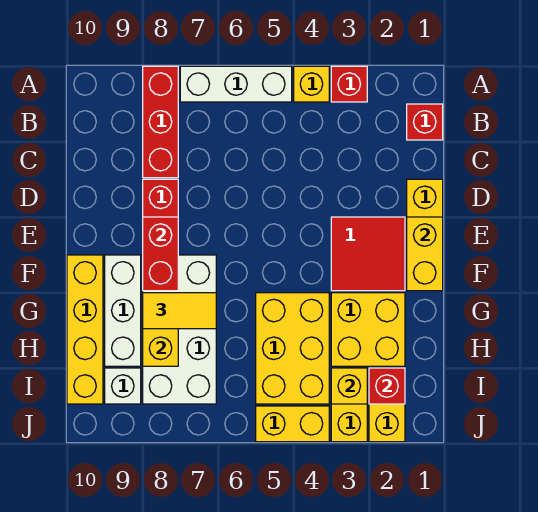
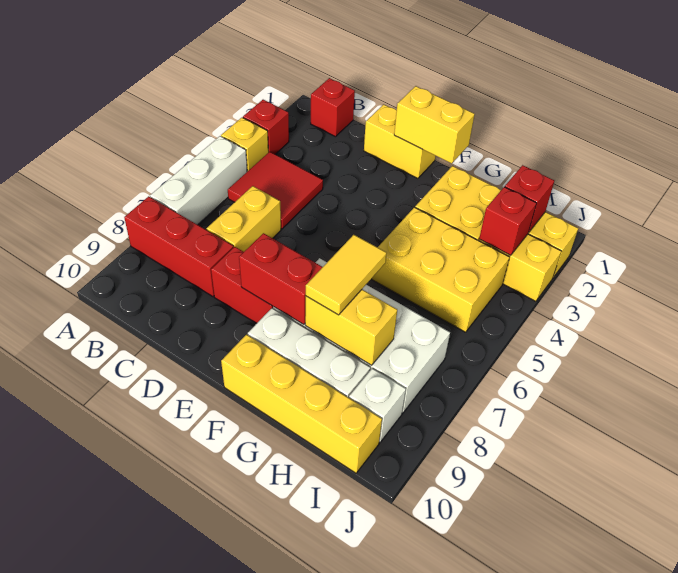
red tile E2:F3 level 1 -> red tile B4:C5 level 1
yellow brick I3 level 2 -> red brick I3 level 2
yellow brick J4:J5 level 1 -> yellow brick C6:C7 level 1

